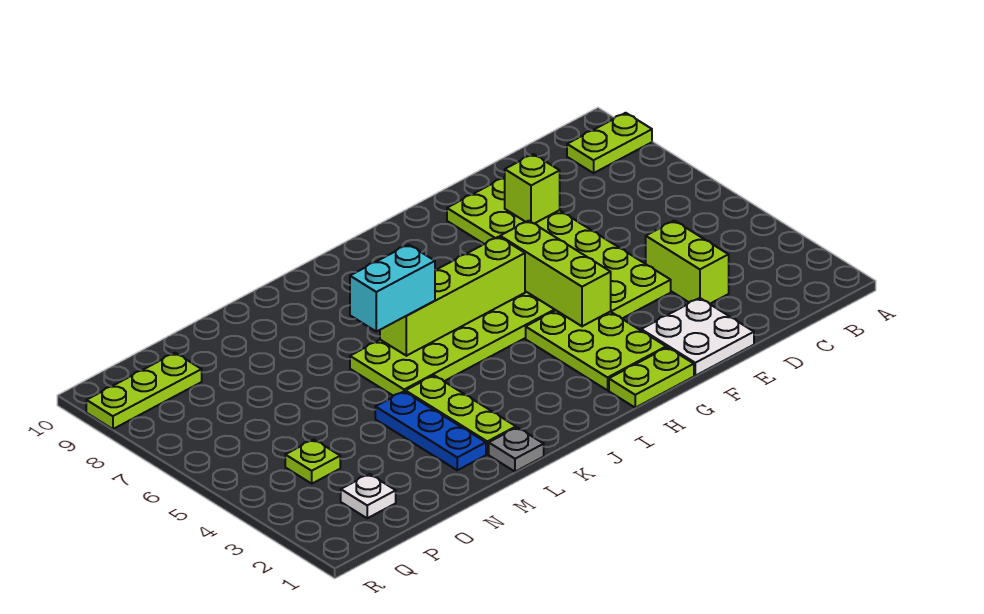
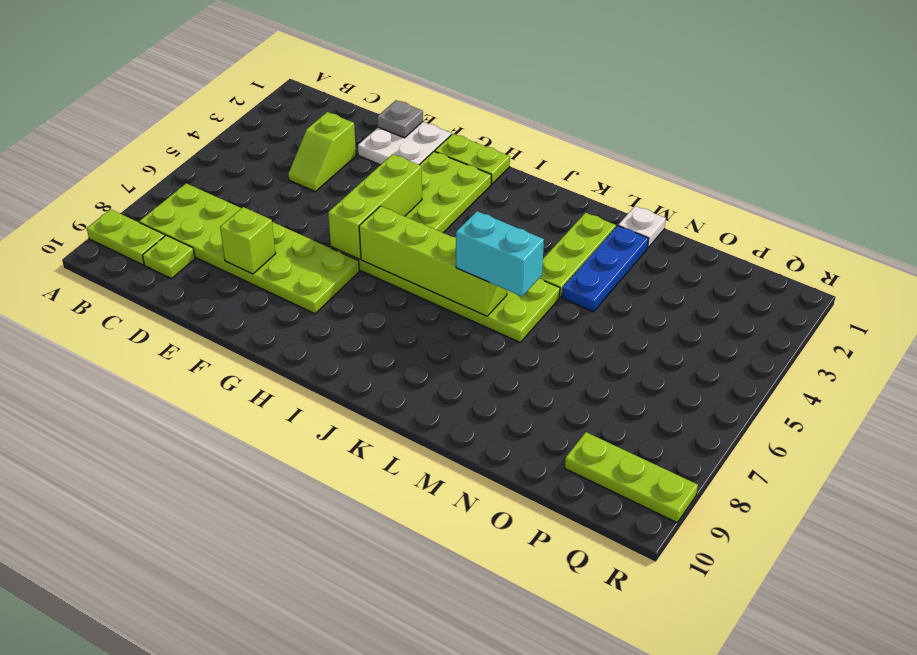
lime brick D3:D4 level 1 -> lime slope D3:D4 level 1 top 3
lime plate E4:F9 level 1 -> lime plate B7:G8 level 1
grey plate L1 level 1 -> grey plate E1 level 2
white plate P2 level 1 -> white plate M1 level 1
lime plate P4 level 1 -> lime plate C9 level 1

